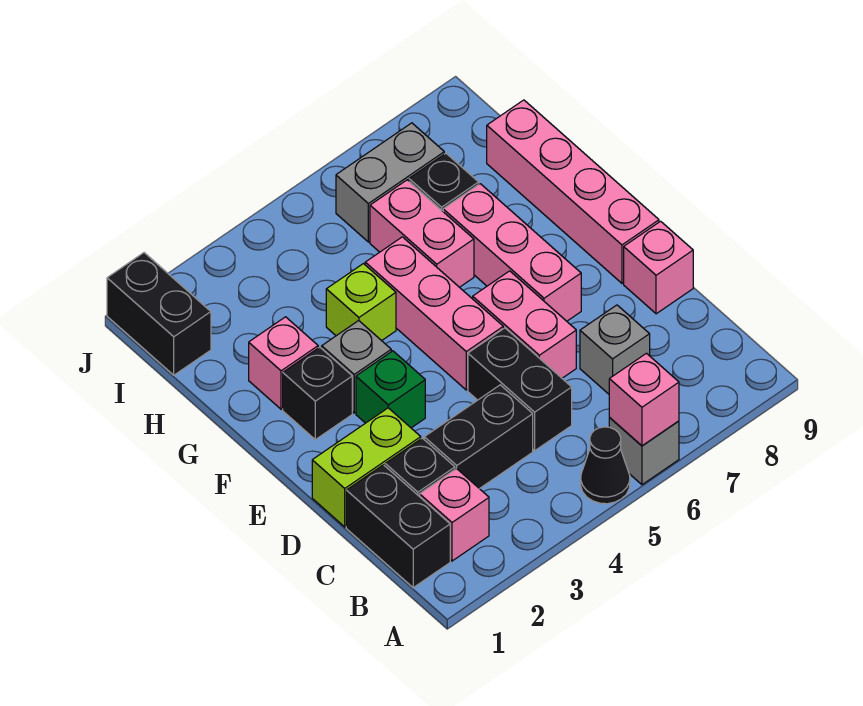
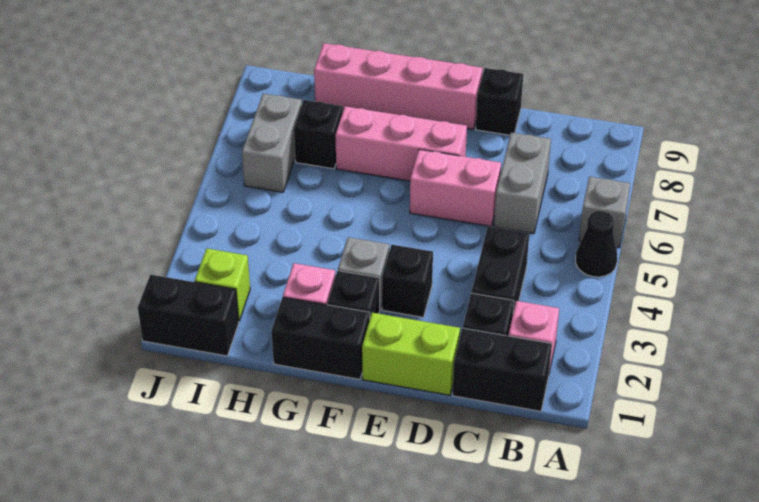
pink brick A6 level 2 -> none
black brick C5:D5 level 1 -> black brick F1:G1 level 1
grey brick C7 level 1 -> grey brick C6:C7 level 1
lime brick D1:D2 level 1 -> lime brick D1:E1 level 1
pink brick D9 level 1 -> black brick D9 level 1
green brick E3 level 1 -> black brick E3 level 1
pink brick E5:G5 level 1 -> none
lime brick G4 level 1 -> lime brick I2 level 1
pink brick G6:H6 level 1 -> none

